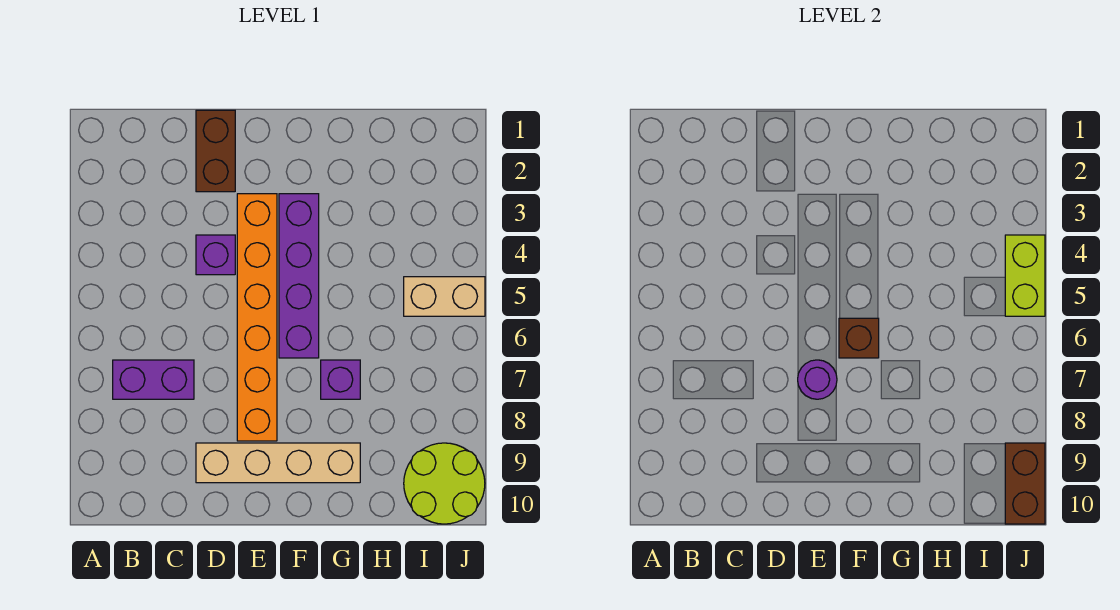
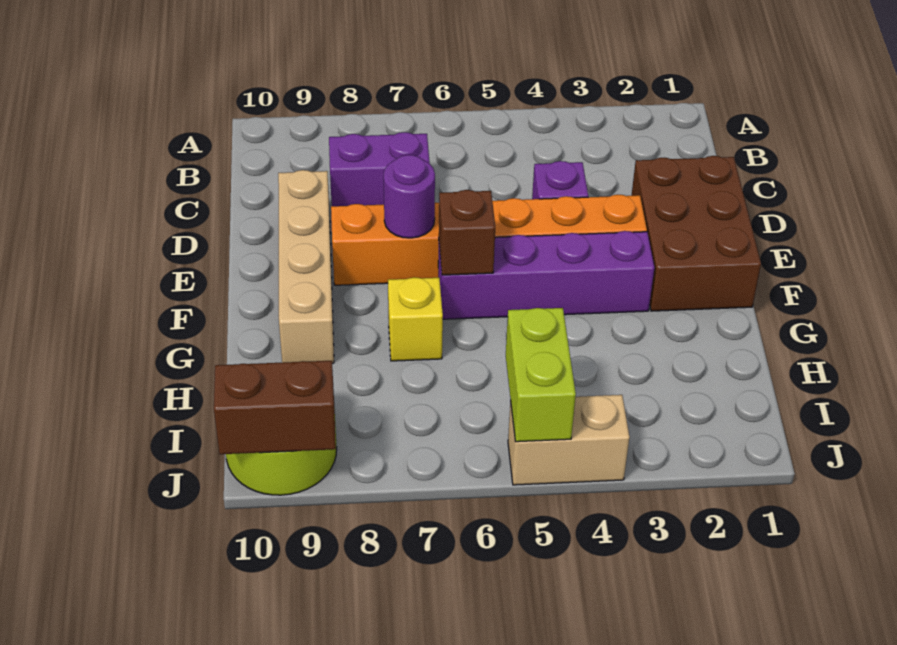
purple brick B7:C7 level 1 -> purple brick C7:C8 level 1
brown brick D1:D2 level 1 -> brown brick D1:F2 level 1
purple brick G7 level 1 -> yellow brick G7 level 1
tan brick I5:J5 level 1 -> tan brick J4:J5 level 1
lime brick J4:J5 level 2 -> lime brick I5:J5 level 2

